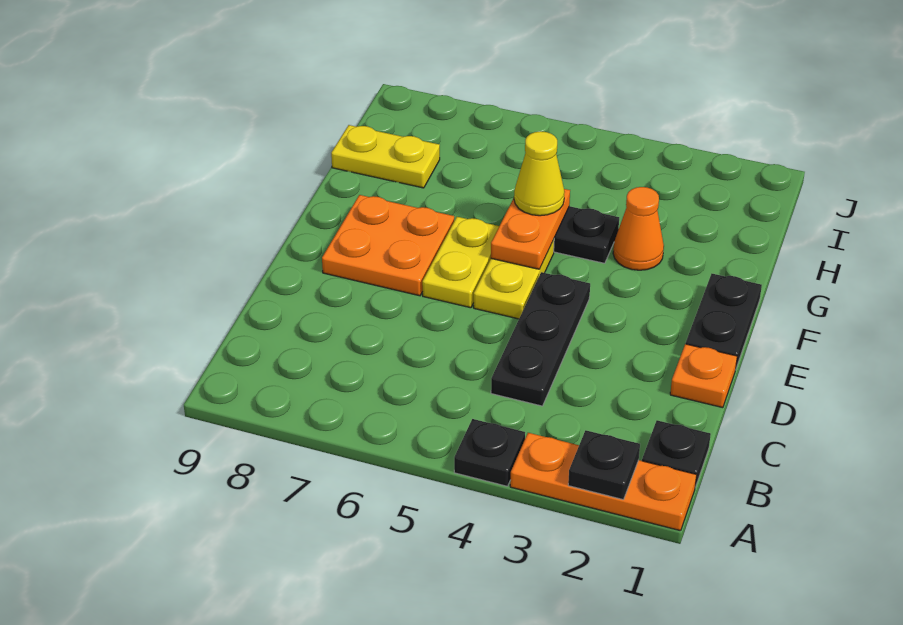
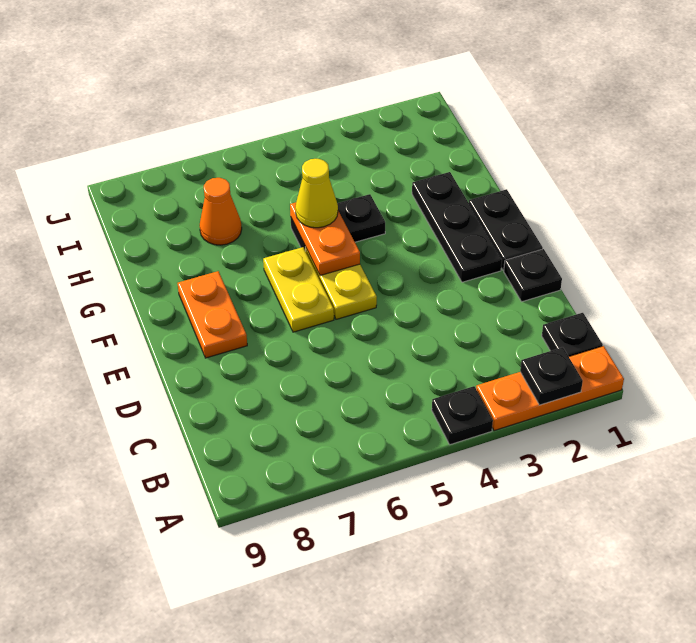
black plate C4:E4 level 1 -> black plate E2:G2 level 1
orange plate D1 level 1 -> black plate D1 level 1
orange plate E7:F8 level 1 -> orange plate E8:F8 level 1
orange cone G3 level 1 -> orange cone H7 level 1
yellow plate H8:H9 level 1 -> none

